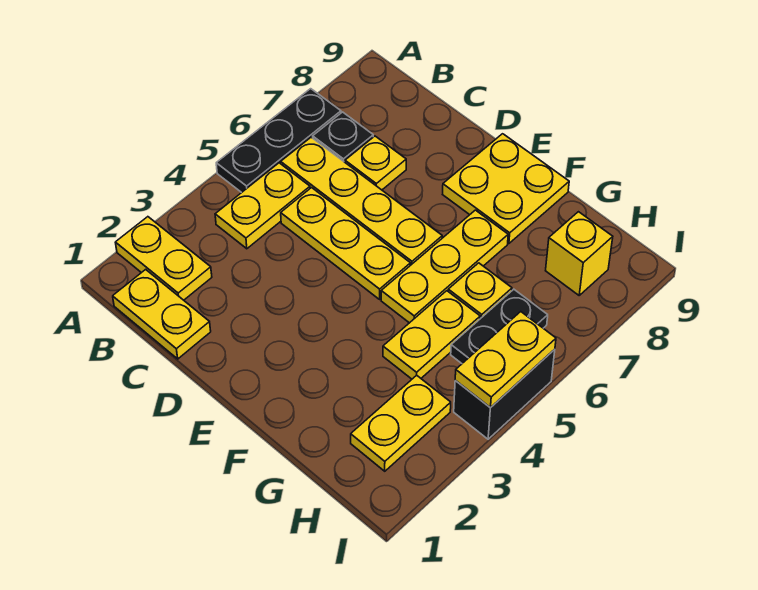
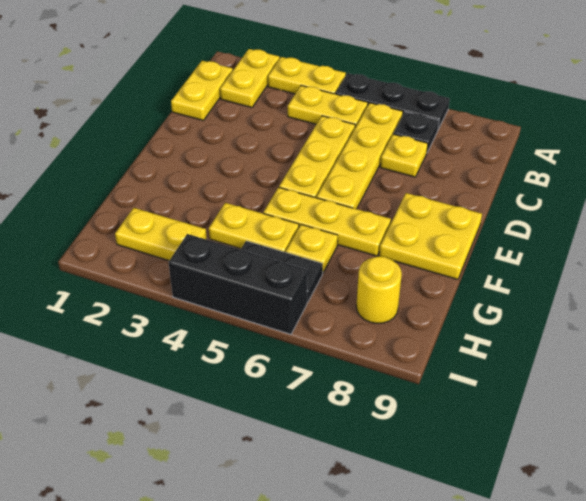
yellow brick H8 level 1 -> yellow round brick H8 level 1
black brick I4:I5 level 1 -> black brick I4:I6 level 1
yellow plate I4:I5 level 2 -> yellow plate A3:A4 level 1

